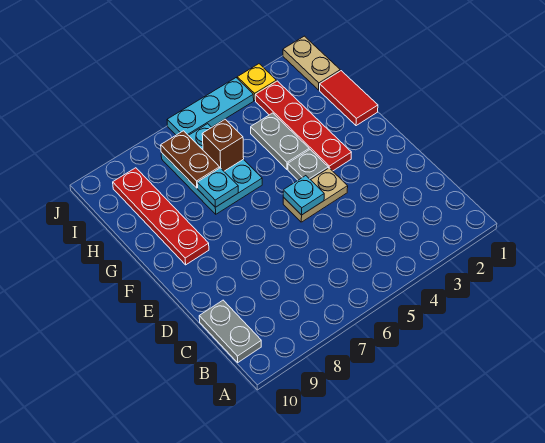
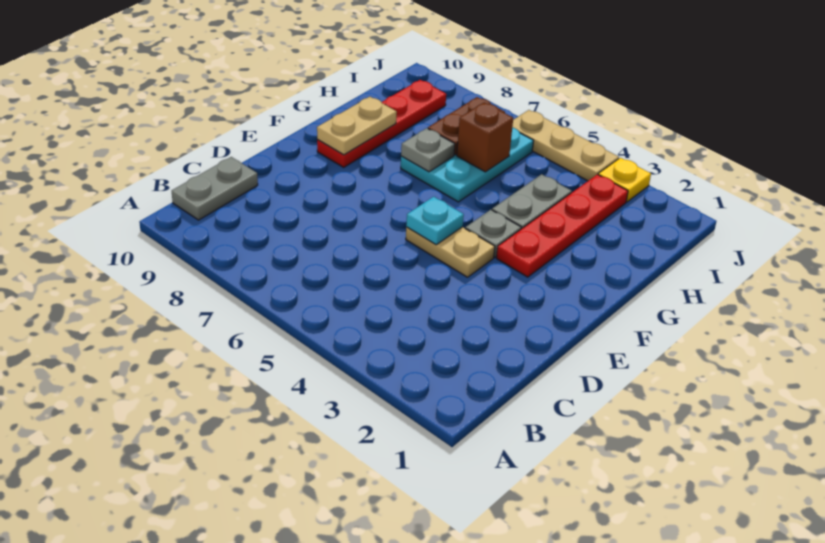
red tile G1:H1 level 1 -> none
cyan plate G7 level 2 -> grey plate G7 level 2
tan plate I1:J1 level 1 -> tan plate F9:G9 level 2
cyan plate J4:J6 level 1 -> tan plate J4:J6 level 1

